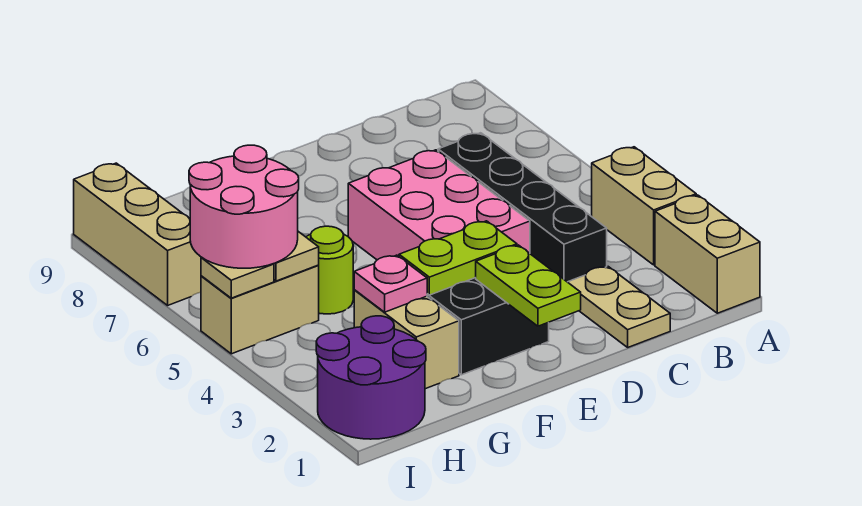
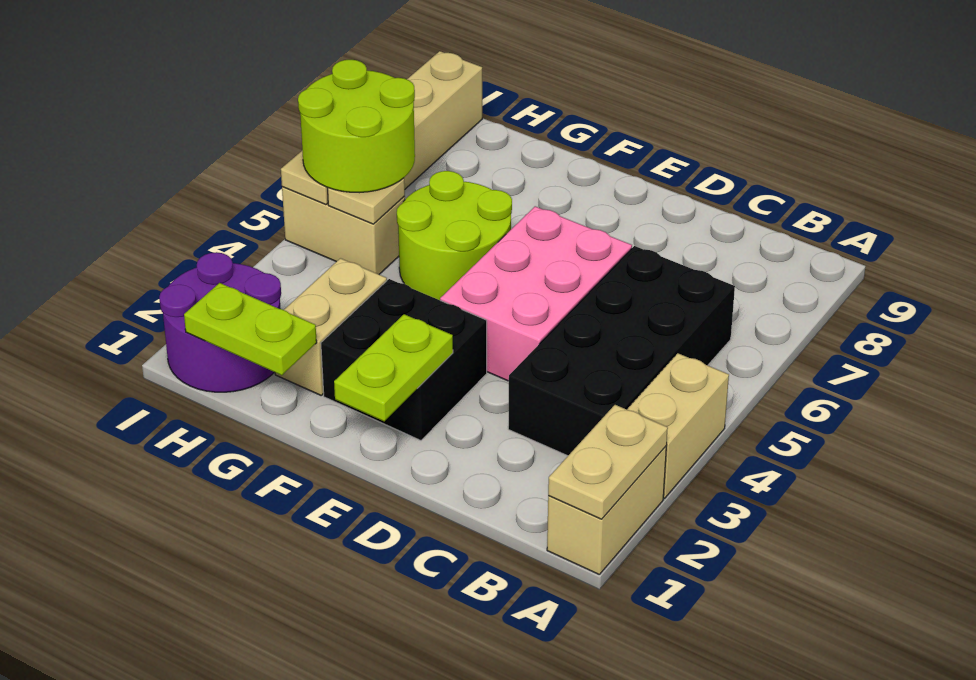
tan plate C1:C2 level 1 -> tan plate A1:A2 level 2
black brick C3:C6 level 1 -> black brick B3:C6 level 1
lime plate E3:F3 level 2 -> lime plate G1:H1 level 2
pink plate G3 level 2 -> none
lime round brick G5 level 1 -> lime round brick F5:G6 level 1
pink round brick H5:I6 level 3 -> lime round brick H5:I6 level 3

